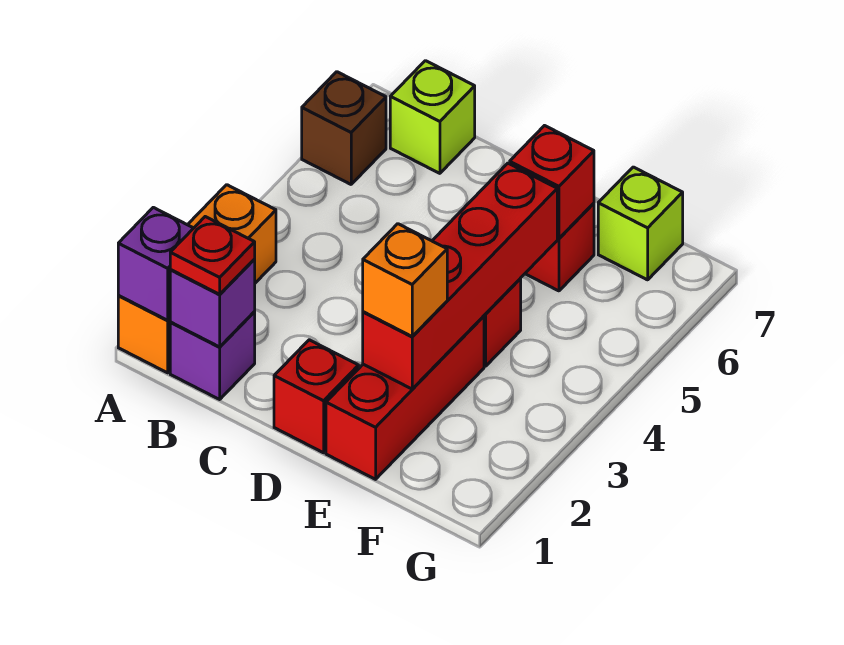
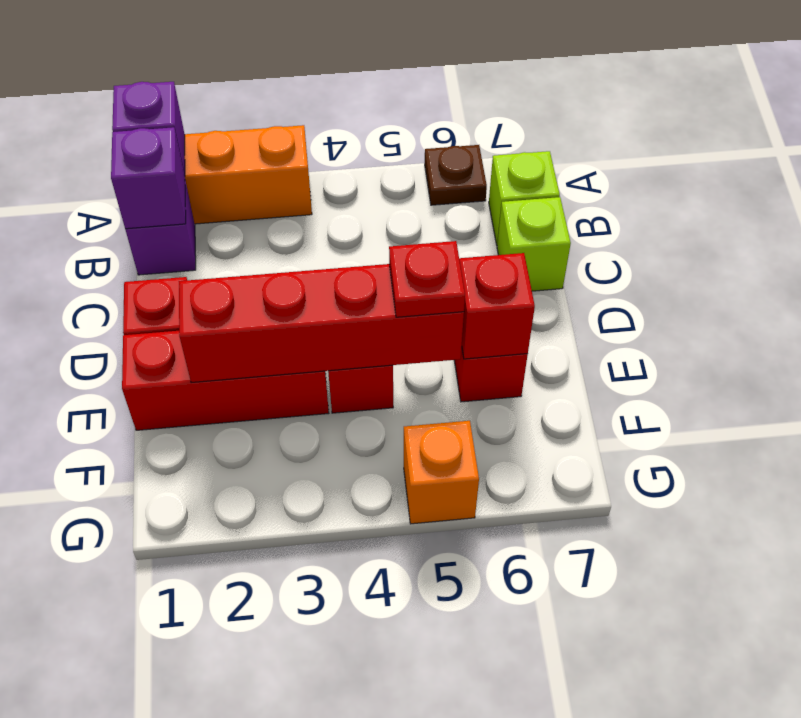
brown brick A6 level 1 -> brown plate A6 level 1
red plate B1 level 3 -> red plate E5 level 3
orange brick E2 level 3 -> orange brick G5 level 1
lime brick F7 level 1 -> lime brick C7 level 1

